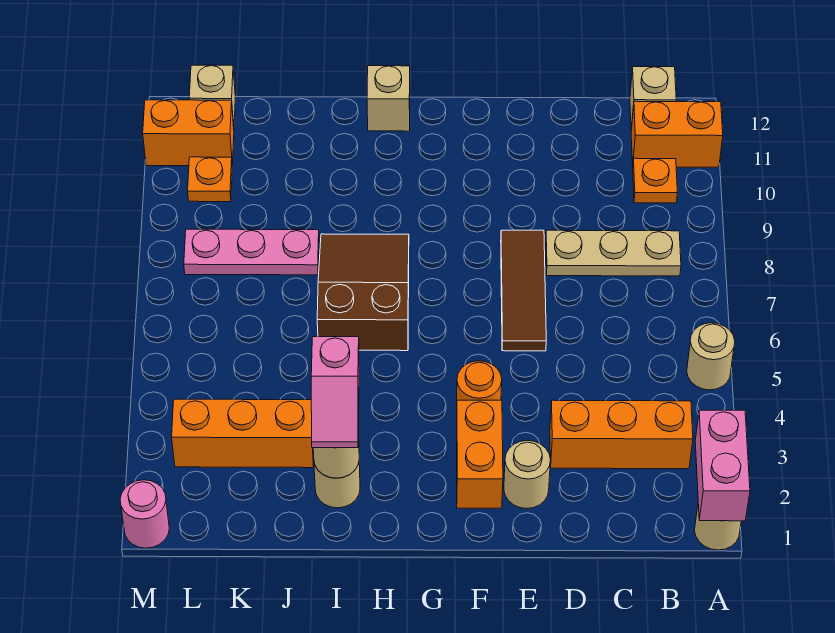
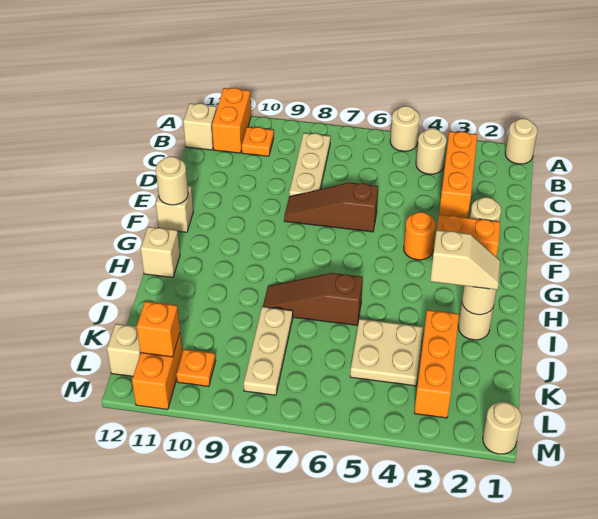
pink brick A1:A2 level 2 -> none
none -> tan round brick B4 level 1
brown tile E6:E8 level 1 -> brown slope E6:E8 level 1 top 6
none -> tan brick F12 level 1
none -> tan round brick F12 level 2
brown slope H6:I8 level 1 top 6 -> brown slope I6:I8 level 1 top 6
pink slope I2:I3 level 3 top 3 -> tan slope I2:I3 level 3 top 3
none -> tan plate J4:K5 level 1
pink plate J8:L8 level 1 -> tan plate J8:L8 level 1
none -> orange brick L11 level 2
pink round brick M1 level 1 -> tan round brick M1 level 1

